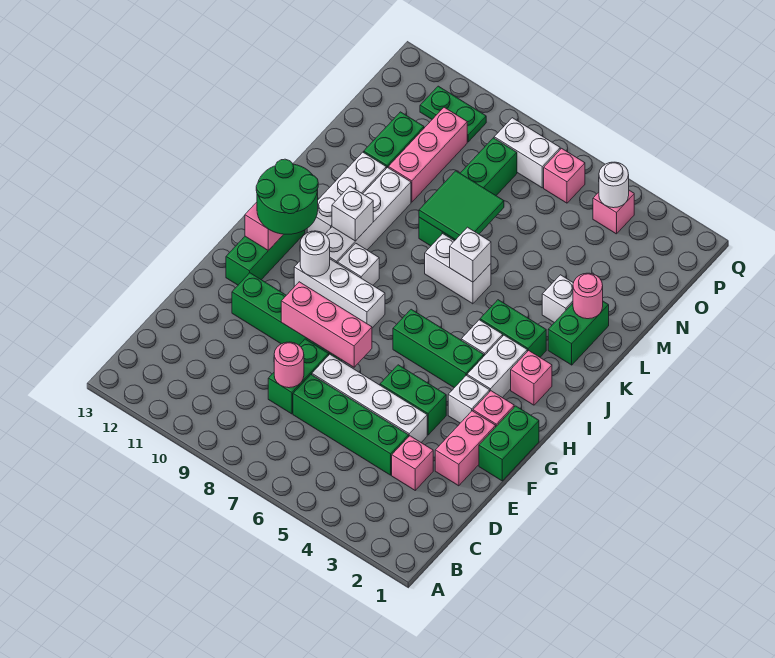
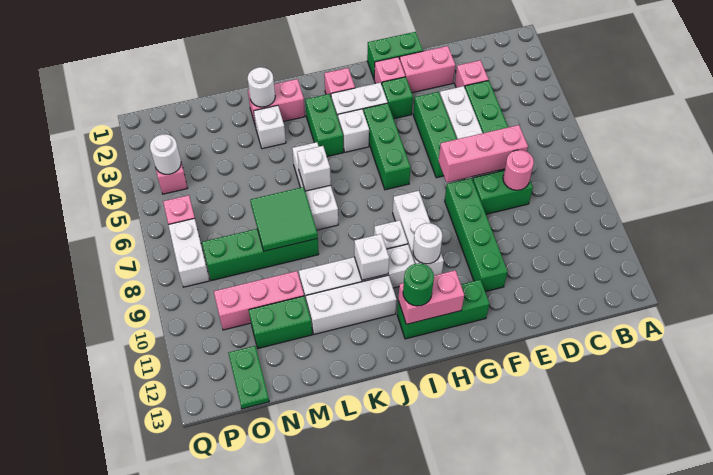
green brick F4:F5 level 1 -> green brick F4:F6 level 1
pink brick F7:F9 level 2 -> pink brick D7:F7 level 2
white brick G3 level 1 -> green brick G3 level 1
green round brick H11:I12 level 3 -> green round brick I12 level 3
green brick K2:L2 level 1 -> pink brick K2:L2 level 1
white brick K6:K7 level 1 -> white brick K5:K7 level 1
pink round brick L2 level 2 -> white round brick L2 level 2
green plate P10:P11 level 1 -> green plate O12:O13 level 1

